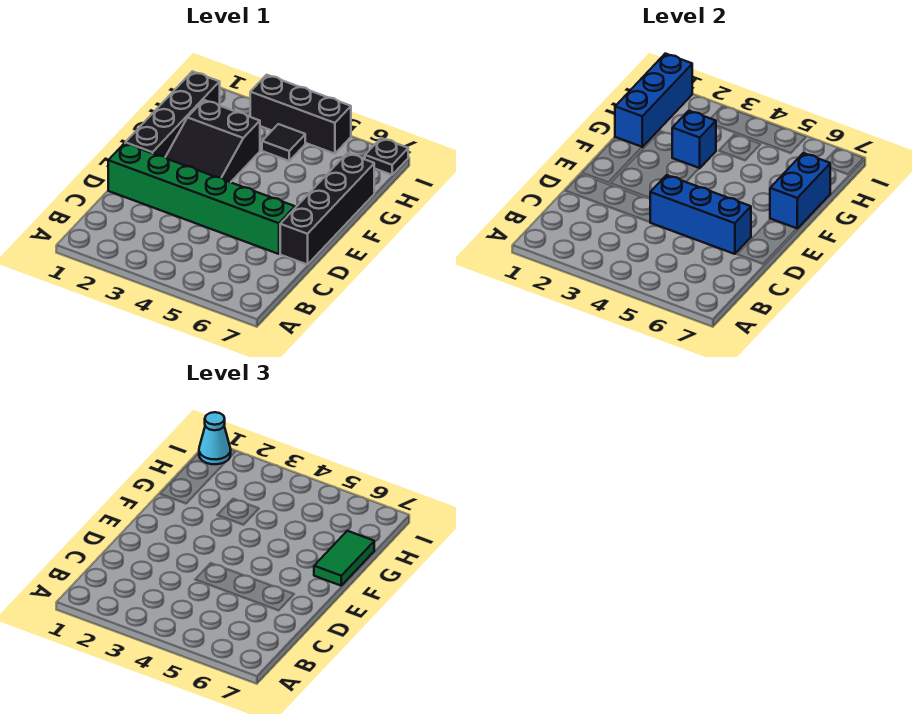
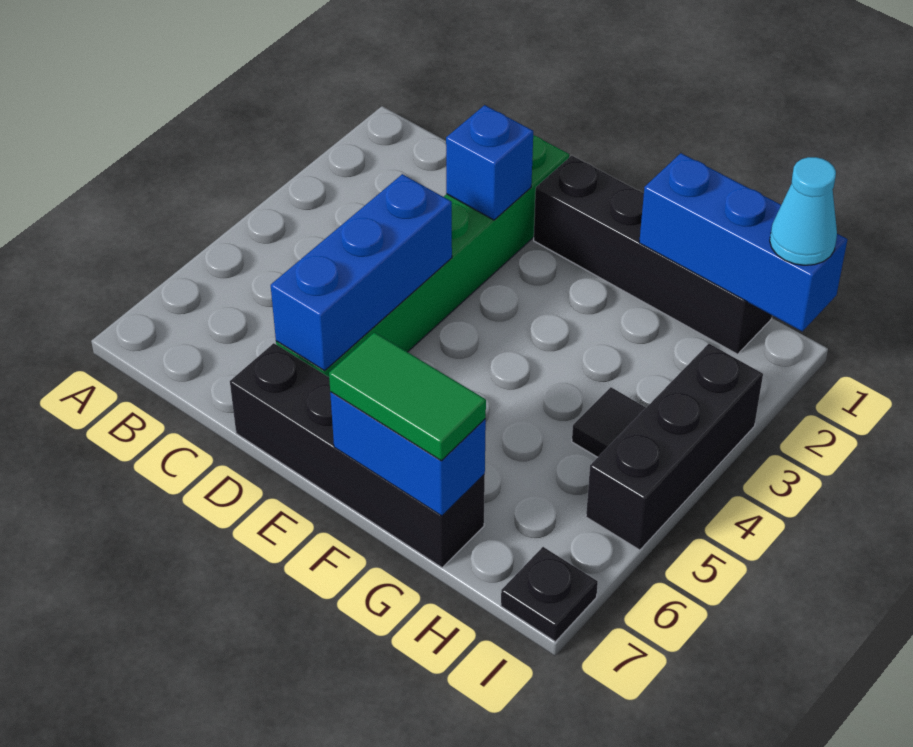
black slope E2:G3 level 1 top G -> none
blue brick G3 level 2 -> blue brick D2 level 2

